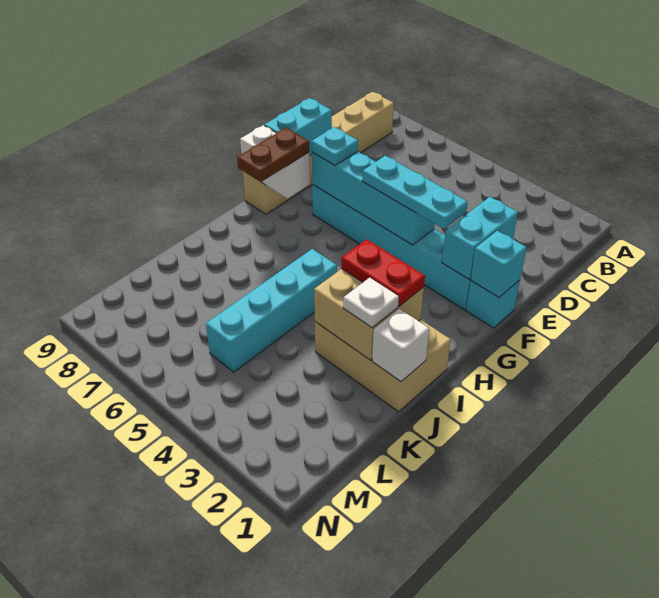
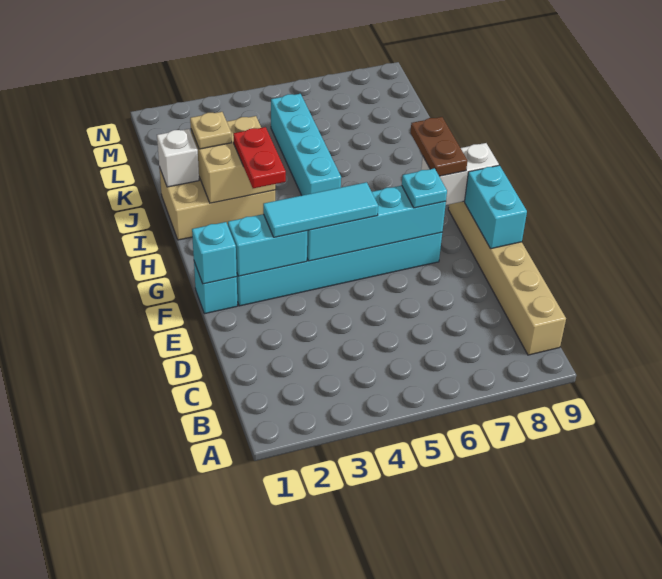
cyan brick E2:F2 level 2 -> cyan brick F2:F3 level 2
cyan plate F3:F5 level 3 -> cyan tile F3:F5 level 3
red plate I2:I3 level 3 -> red plate H3:I3 level 3
white plate J2 level 3 -> tan plate J2 level 3

